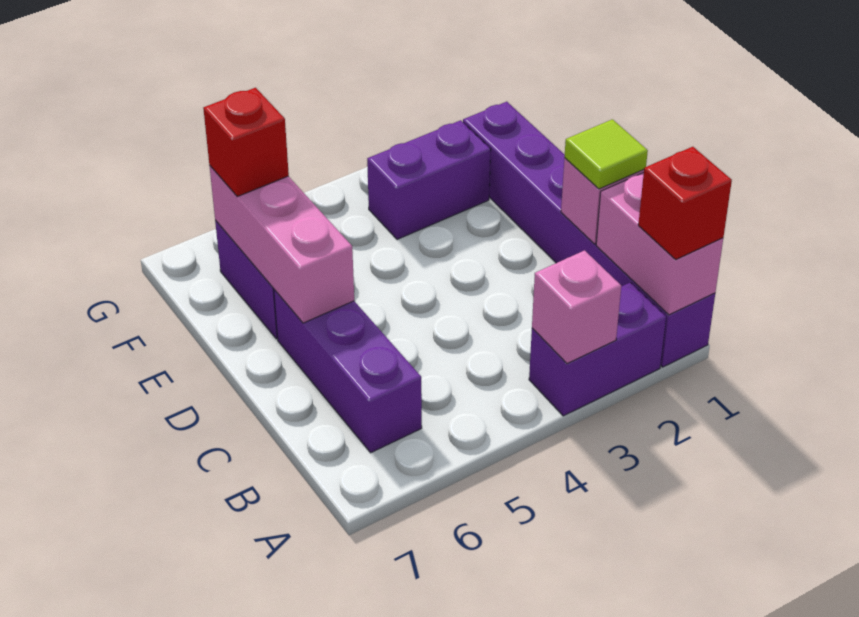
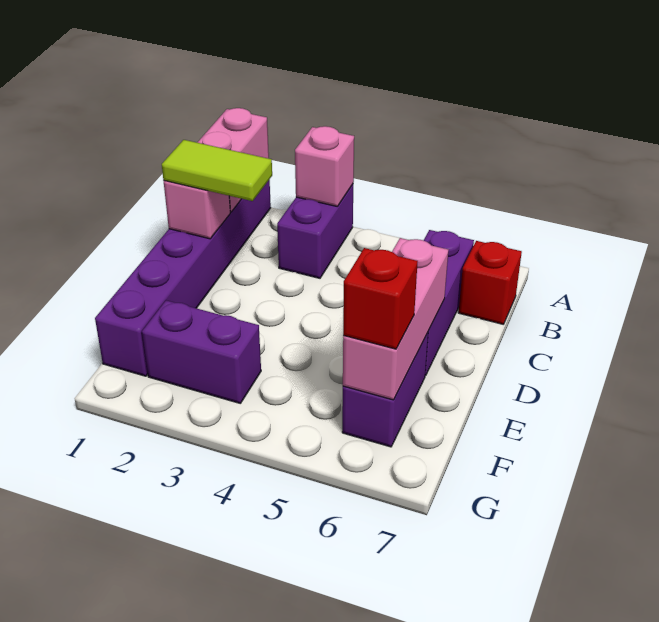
red brick A1 level 3 -> red brick B7 level 1
purple brick A2:A3 level 1 -> purple brick A3:B3 level 1
lime tile C1 level 3 -> lime tile C1:C2 level 3

